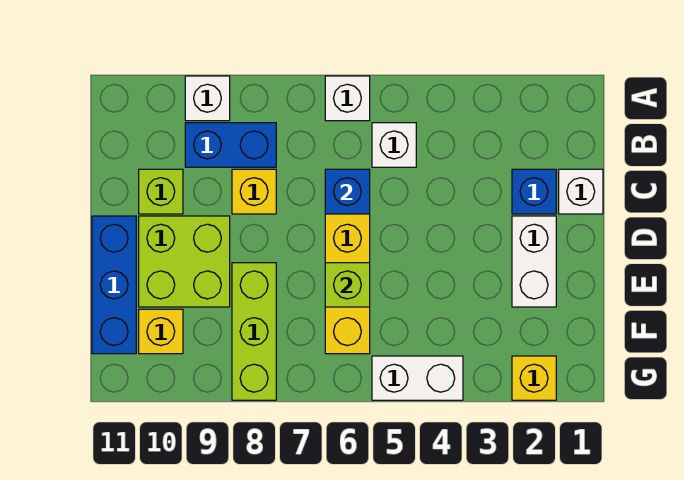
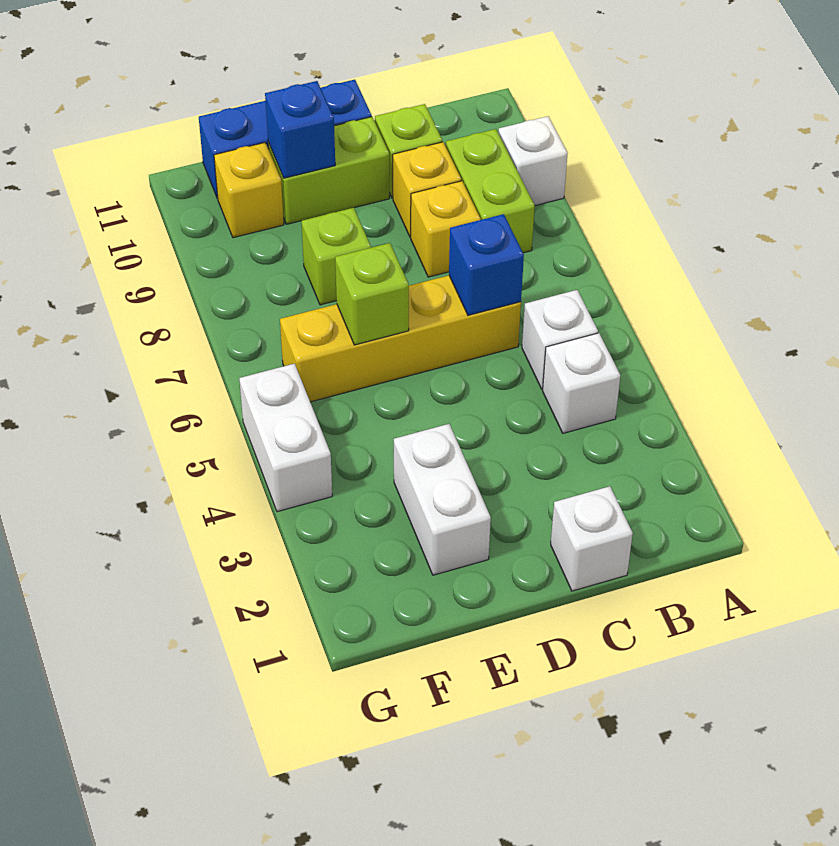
white brick A6 level 1 -> white brick B4 level 1
blue brick B8:B9 level 1 -> lime brick B8:B9 level 1
blue brick C2 level 1 -> blue brick E10 level 2
white brick D2:E2 level 1 -> white brick E2:E3 level 1
lime brick D9:E10 level 1 -> lime brick D10:E10 level 1
lime brick E8:G8 level 1 -> lime brick E8 level 1
yellow brick G2 level 1 -> yellow brick C9 level 1

